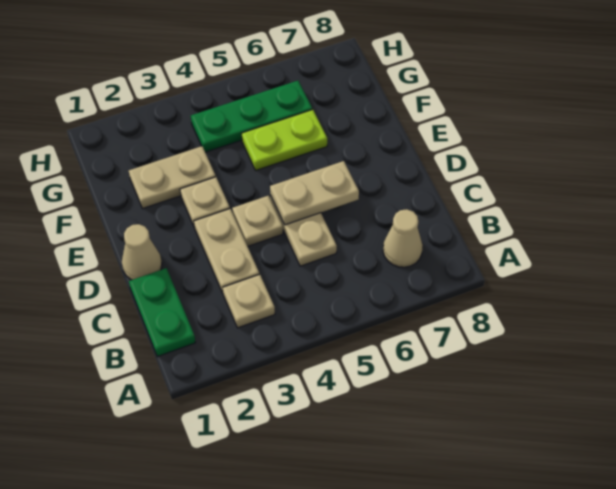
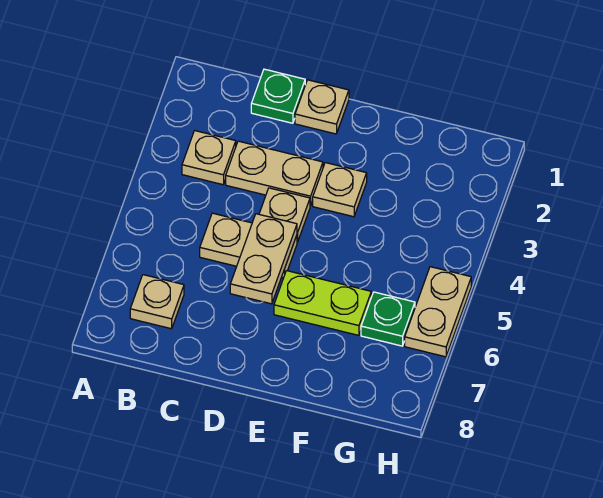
green plate B1:C1 level 1 -> green plate C1 level 1
tan cone B7 level 1 -> tan plate B7 level 1
tan cone D1 level 1 -> tan plate D1 level 1
tan plate F2:F3 level 1 -> tan plate H5:H6 level 1
lime plate F5:F6 level 1 -> lime plate E6:F6 level 1
green plate G4:G6 level 1 -> green plate G6 level 1

